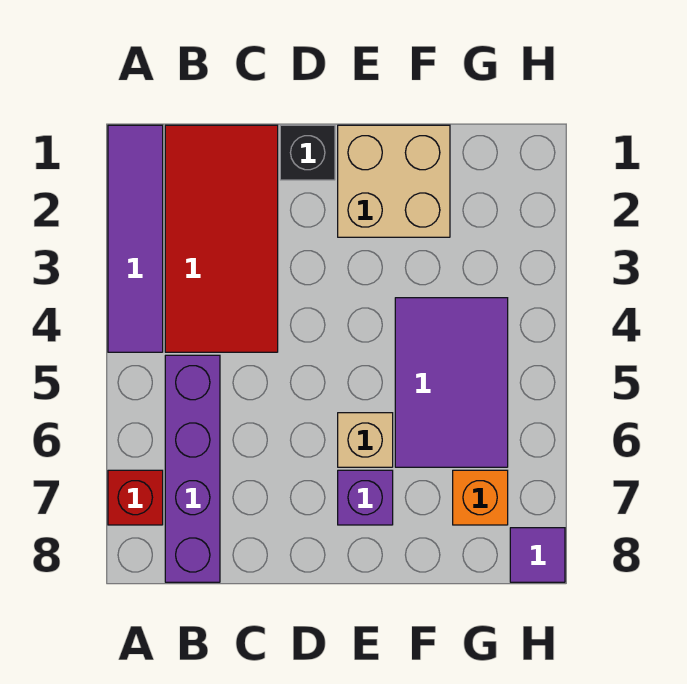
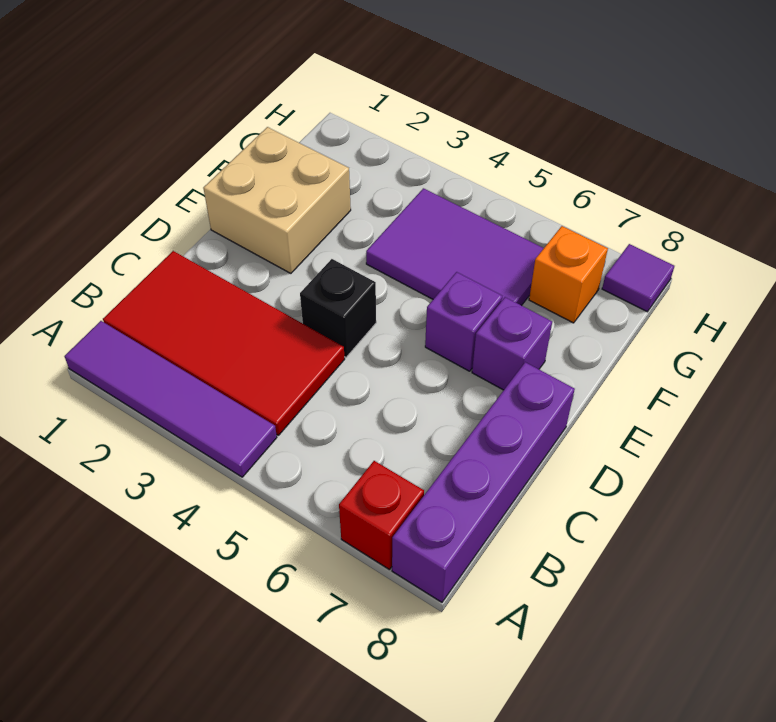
purple brick B5:B8 level 1 -> purple brick A8:D8 level 1
black brick D1 level 1 -> black brick D4 level 1
tan brick E6 level 1 -> purple brick E6 level 1

